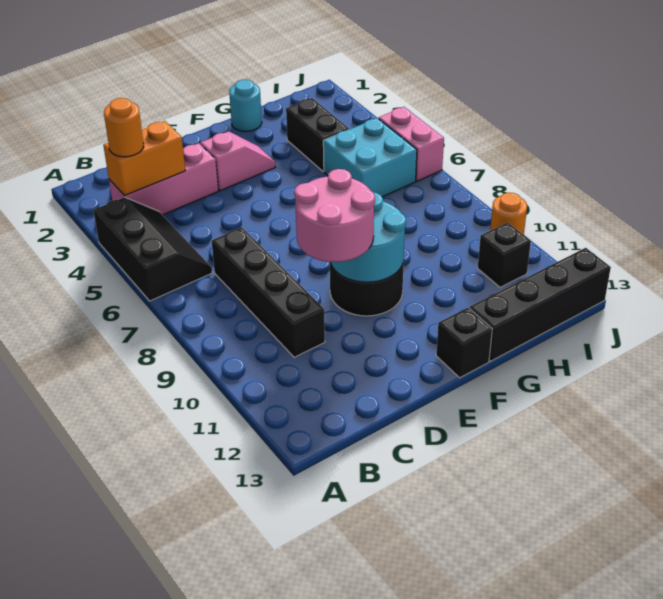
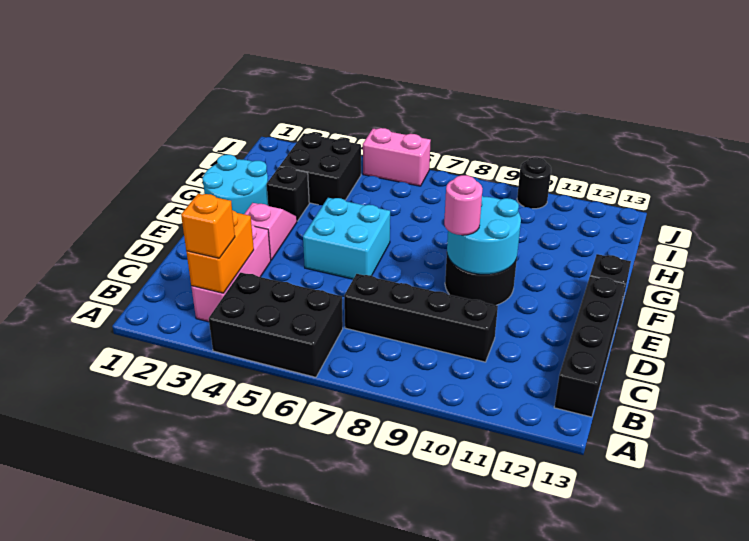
black slope A4:B6 level 1 top A -> black brick A4:B6 level 1
orange round brick B3 level 3 -> orange brick B3 level 3
pink round brick D9:E10 level 3 -> pink round brick E9 level 3
cyan round brick G1 level 1 -> cyan round brick F1:G2 level 1
black brick G13:J13 level 1 -> black brick B13:E13 level 1
black brick H3:H4 level 1 -> black brick H3:I4 level 1
cyan brick H5:I6 level 1 -> cyan brick E5:F6 level 1
black brick I11 level 1 -> black brick G3 level 1
orange round brick J10 level 1 -> black round brick J10 level 1

